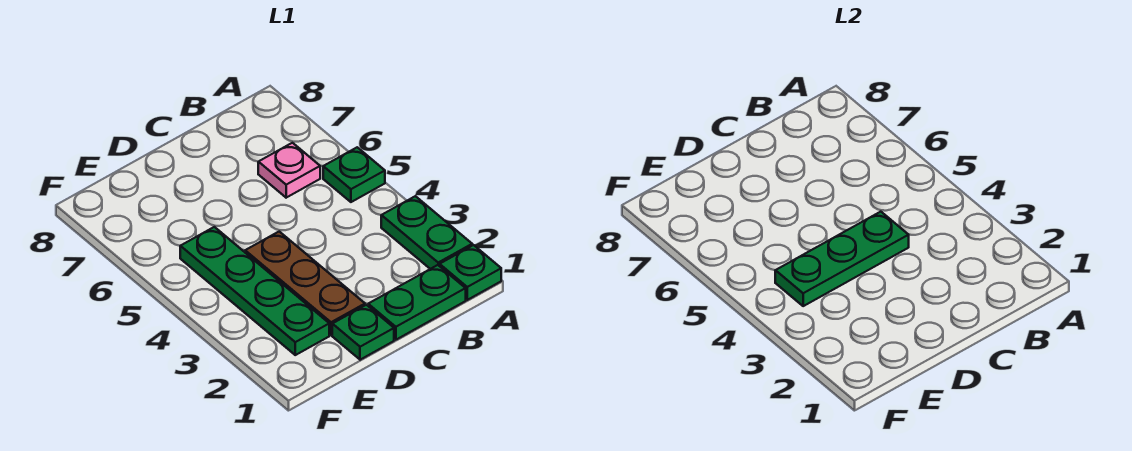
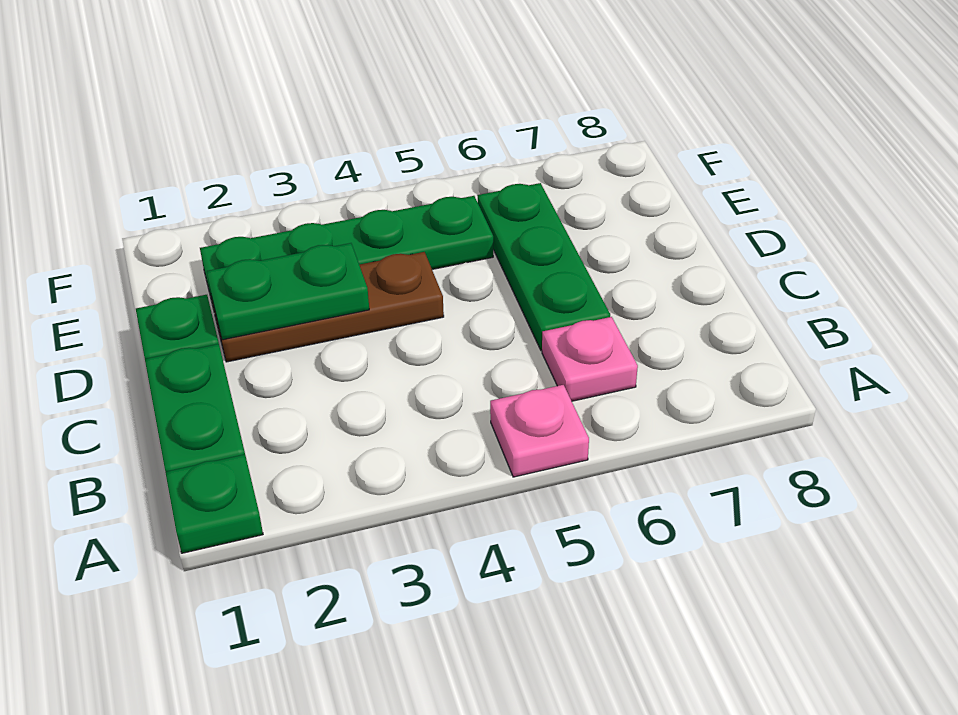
green plate A2:A3 level 1 -> green plate D2:D3 level 2
green plate A5 level 1 -> pink plate A5 level 1
green plate C4:E4 level 2 -> green plate C6:E6 level 1

